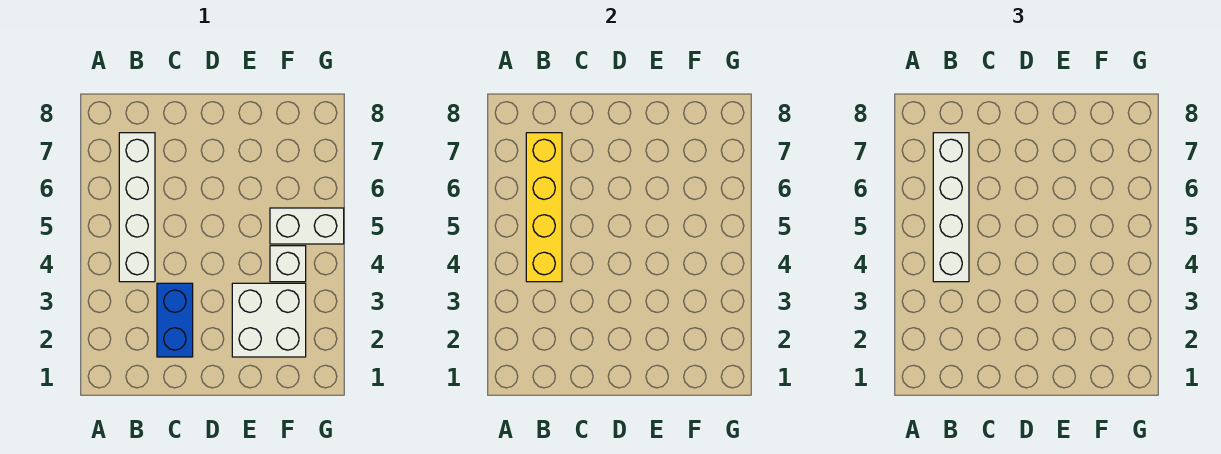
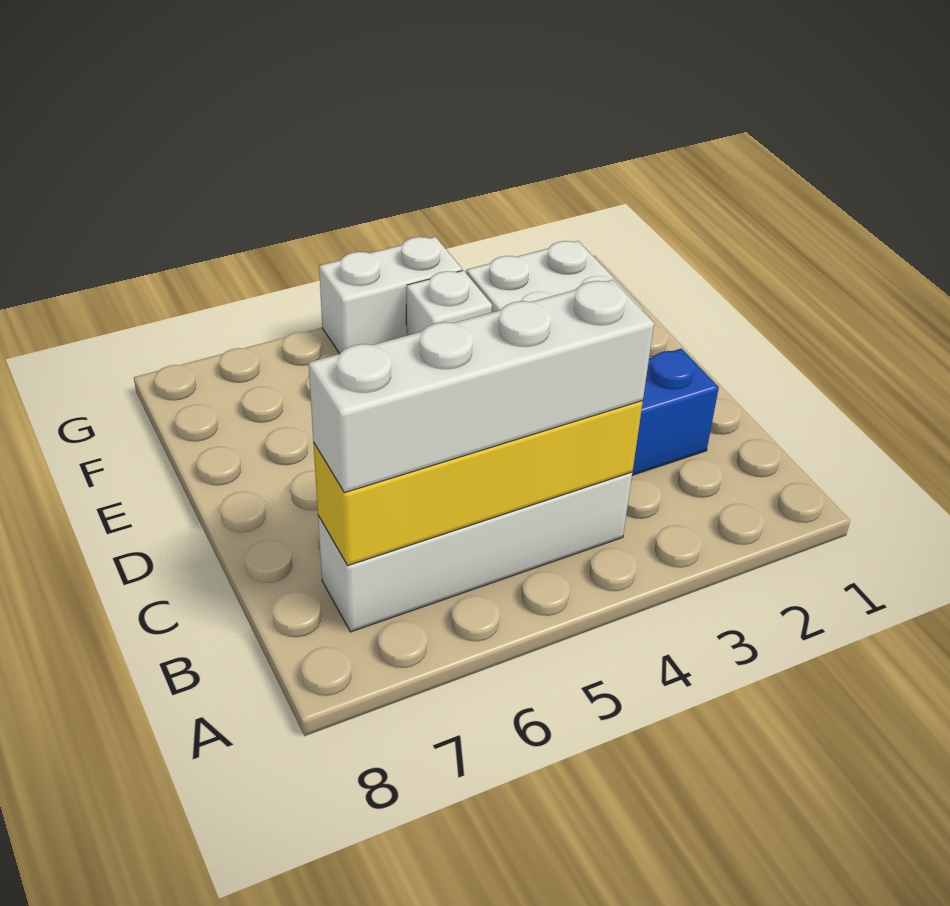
white brick F5:G5 level 1 -> white brick G4:G5 level 1

